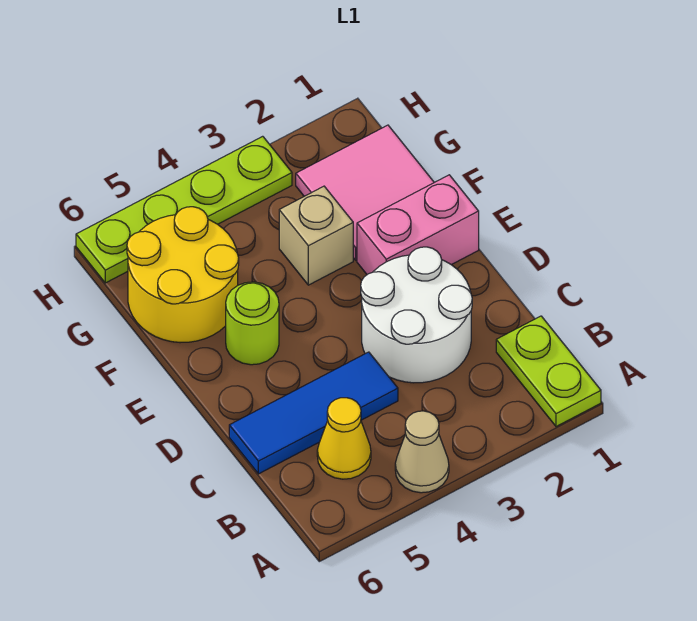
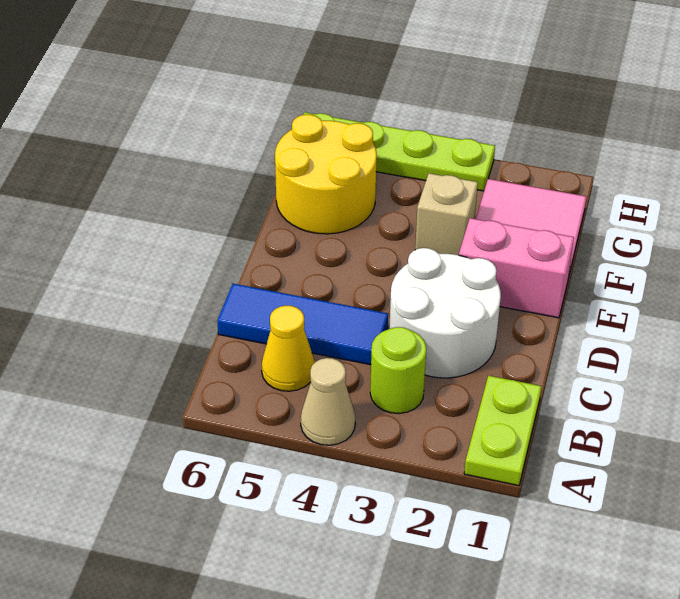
lime round brick E5 level 1 -> lime round brick B3 level 1

